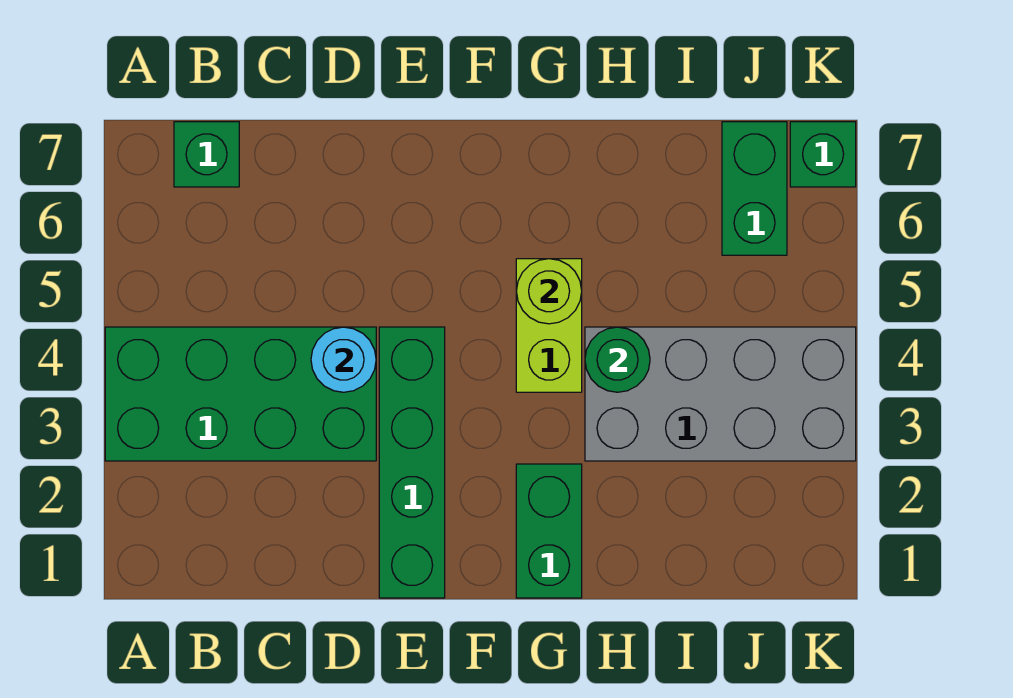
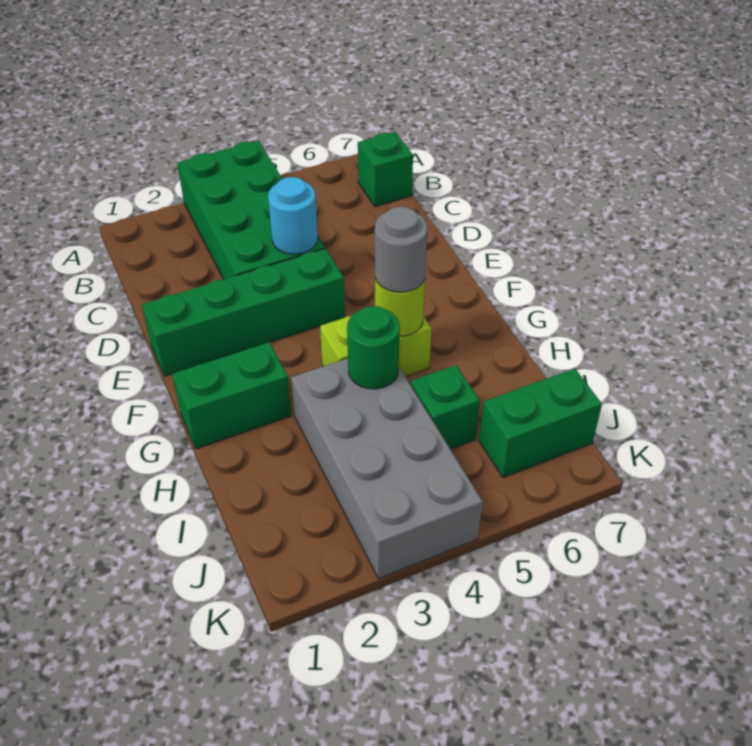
none -> grey round brick G5 level 3
green brick K7 level 1 -> green brick I5 level 1

